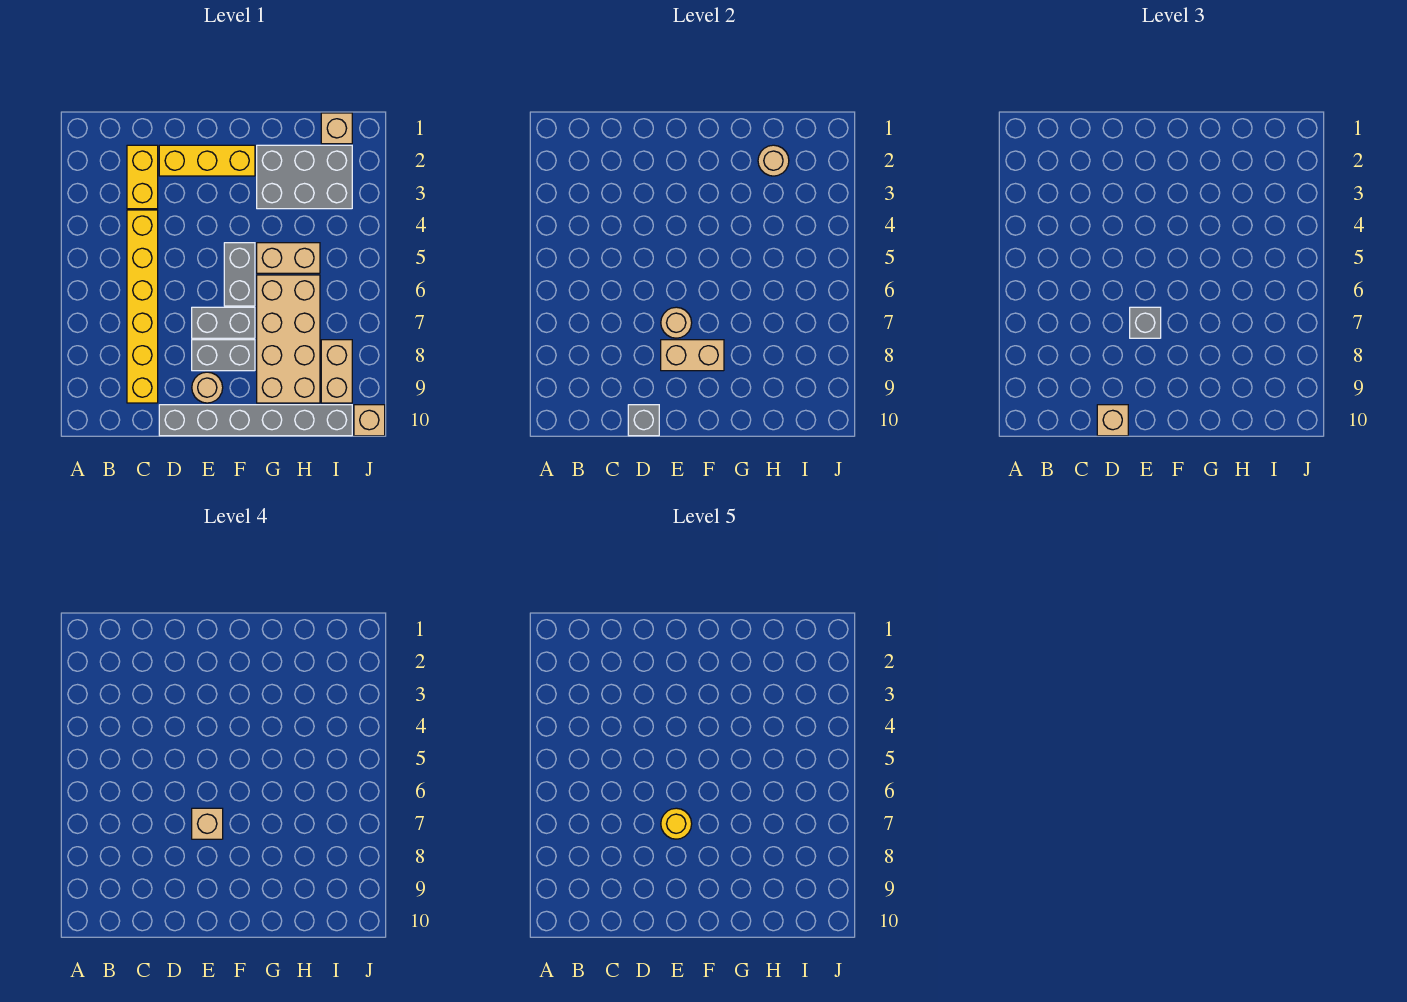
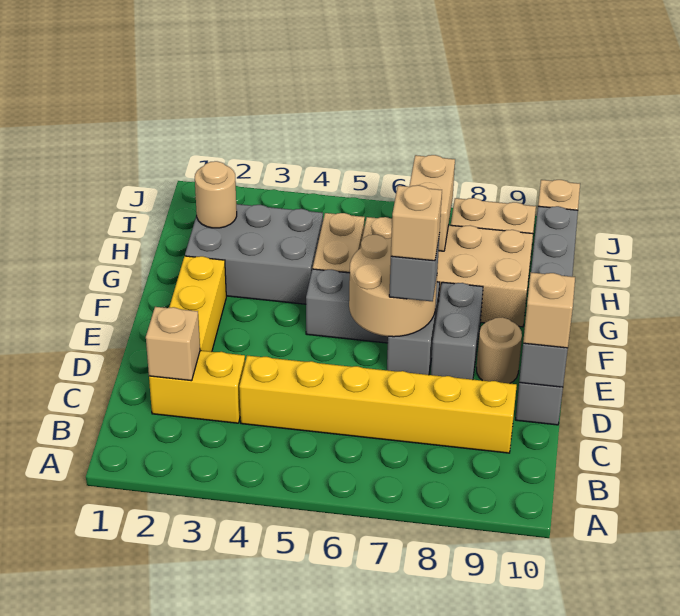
tan round brick E7 level 2 -> tan round brick E6:F7 level 2
yellow round brick E7 level 5 -> none
tan brick E8:F8 level 2 -> tan brick H7:I7 level 2
grey brick G2:I3 level 1 -> grey brick G2:H4 level 1
tan brick I1 level 1 -> tan brick C2 level 2

